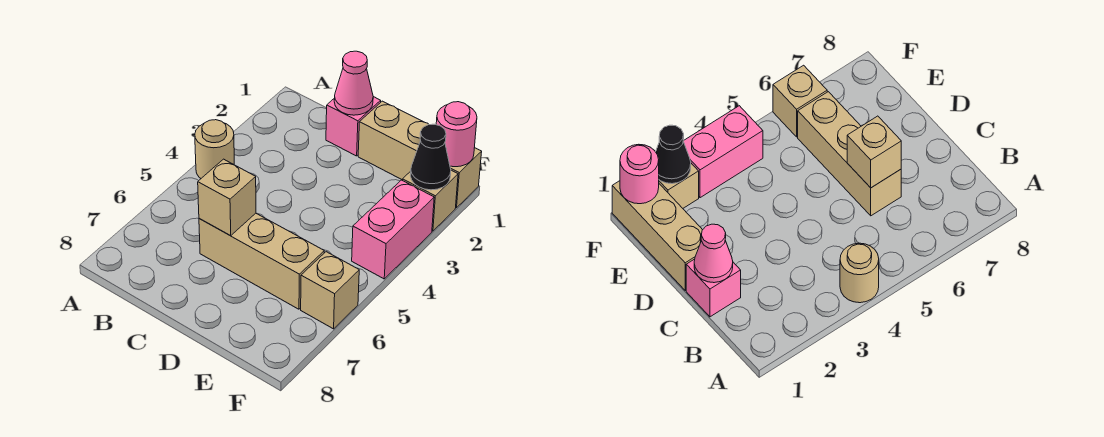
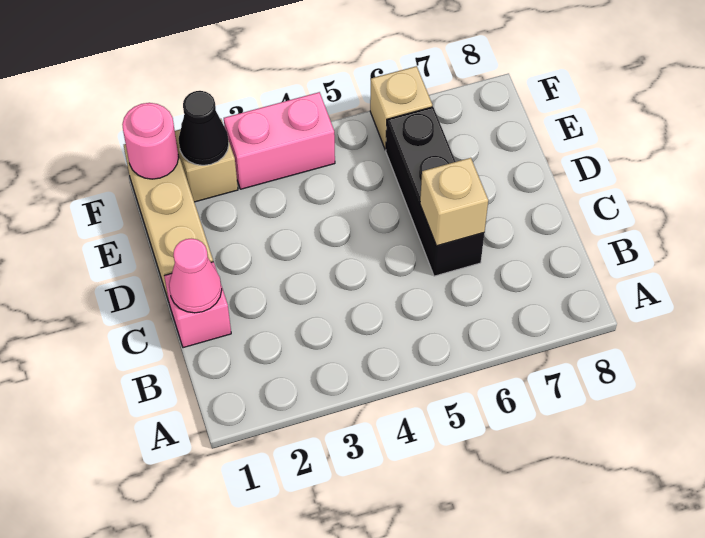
tan round brick A4 level 1 -> none
tan brick C6:E6 level 1 -> black brick C6:E6 level 1

